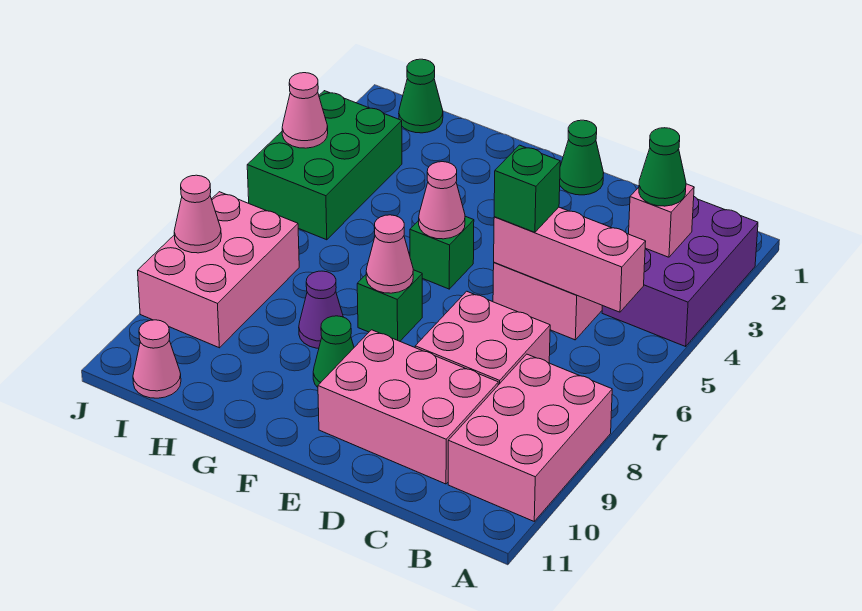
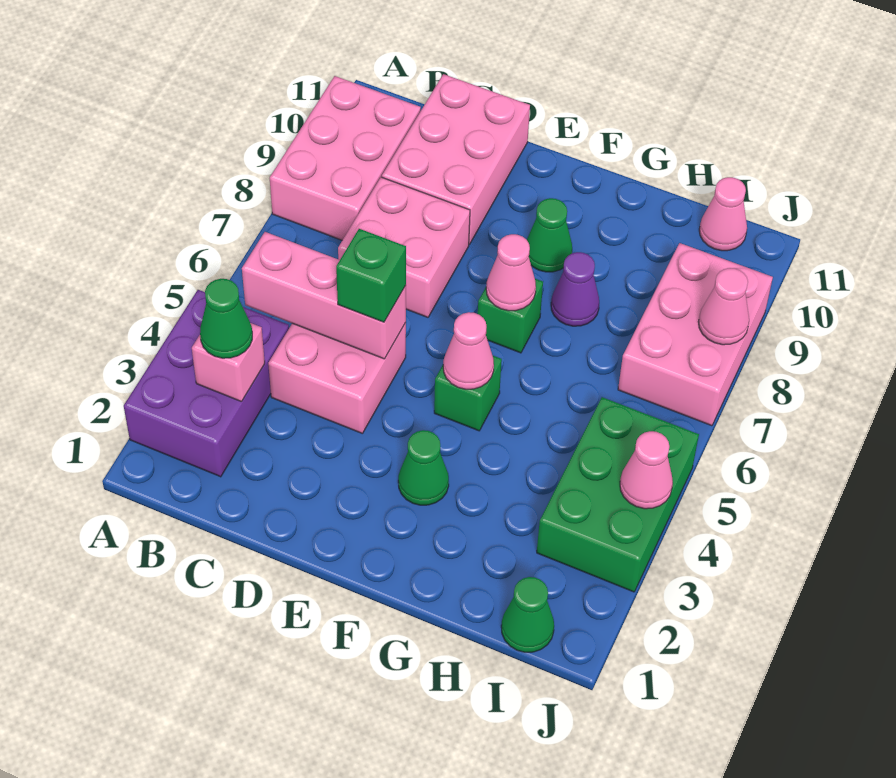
pink brick C9:E10 level 1 -> pink brick C9:D11 level 1
green cone E1 level 1 -> green cone F3 level 1

